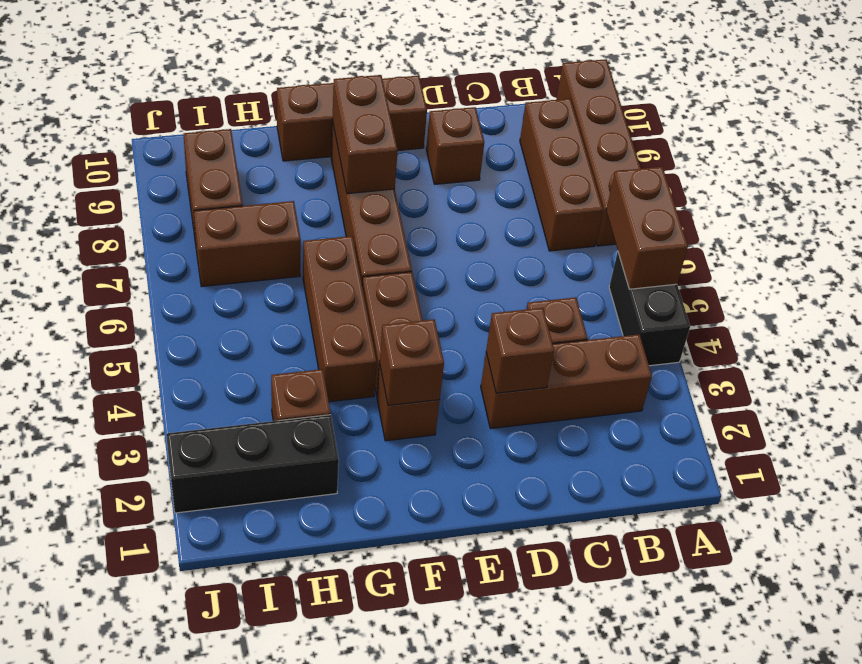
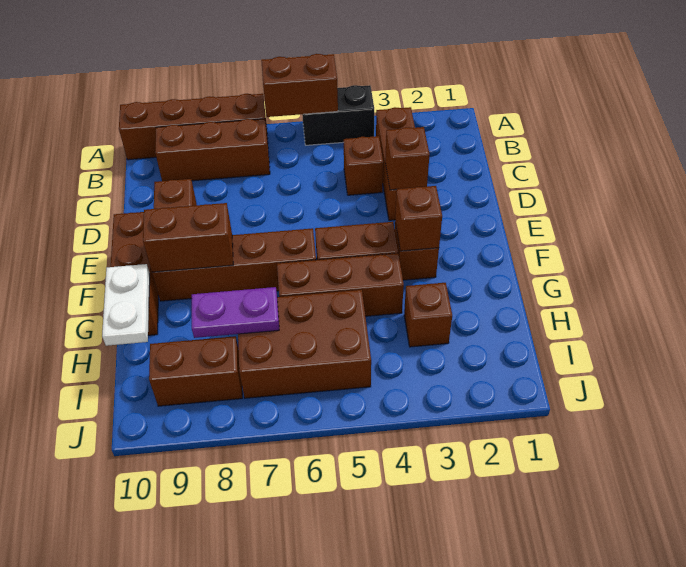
none -> white plate G10:H10 level 2
black brick H2:J2 level 1 -> none
brown brick H7:I7 level 1 -> brown brick H5:I7 level 1
none -> purple plate H7:H8 level 2

